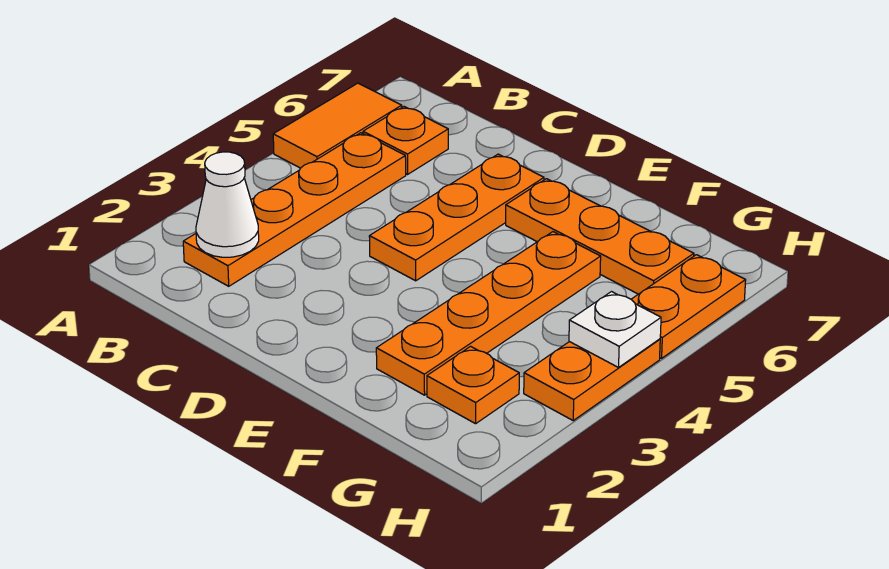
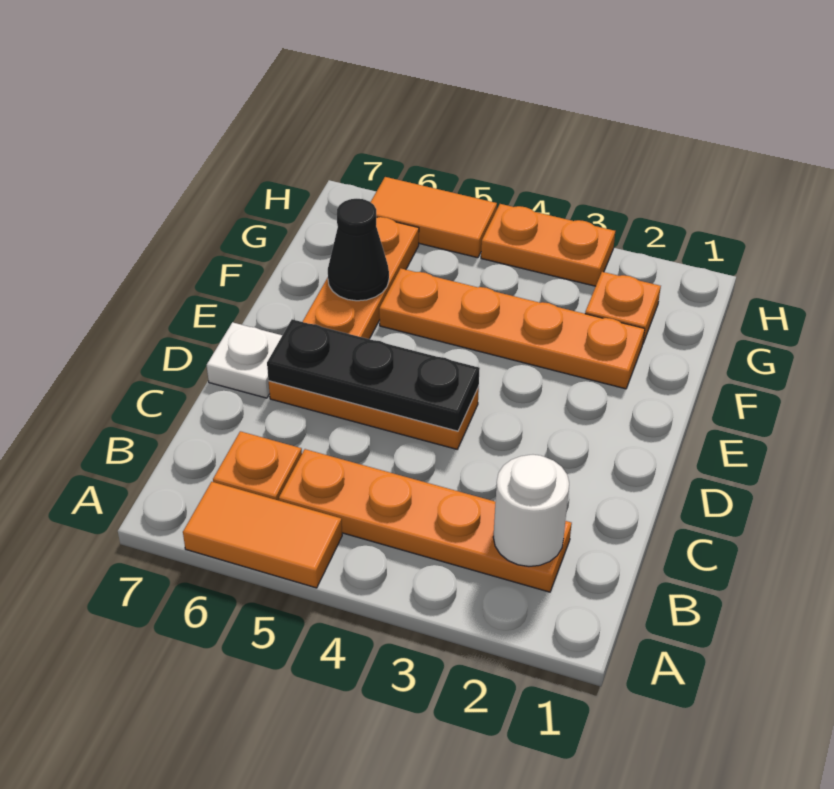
white cone B2 level 2 -> white round brick B2 level 2
none -> black plate D4:D6 level 2
none -> black cone F6 level 2
white plate H4 level 2 -> white plate D7 level 1
orange plate H5:H6 level 1 -> orange tile H5:H6 level 1

